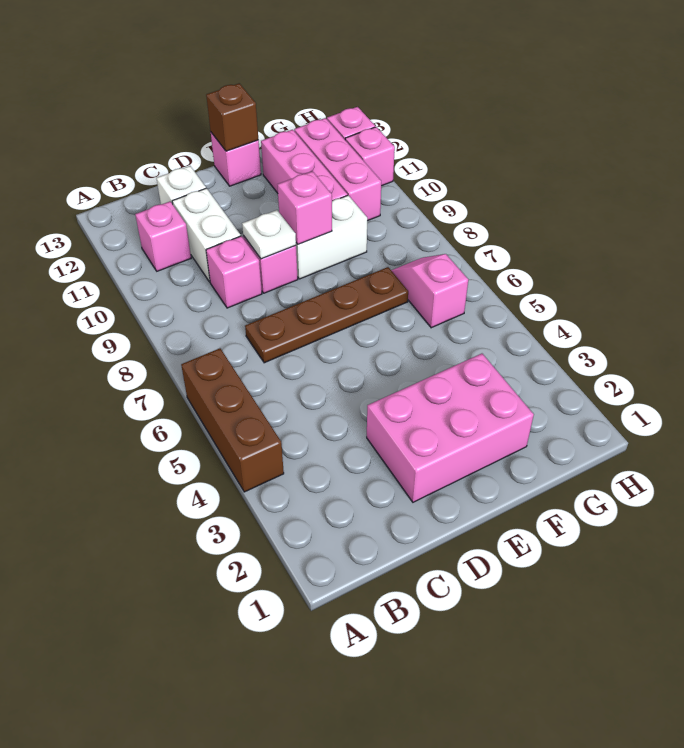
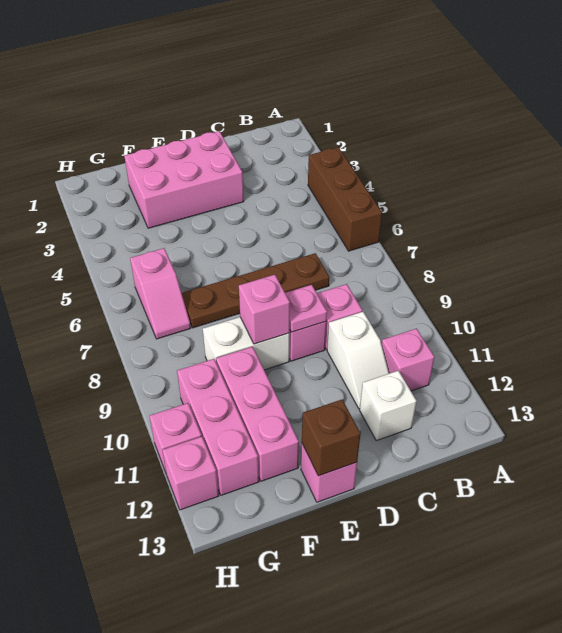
white brick C10:C11 level 1 -> white slope C10:C11 level 1 top 10
white plate D9 level 2 -> pink plate D9 level 2

